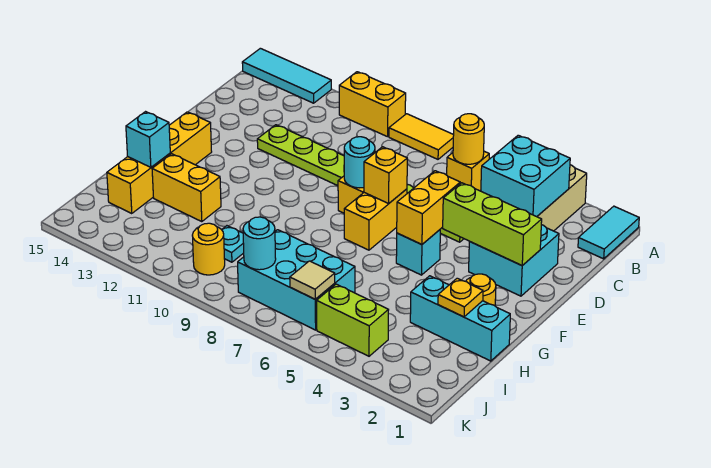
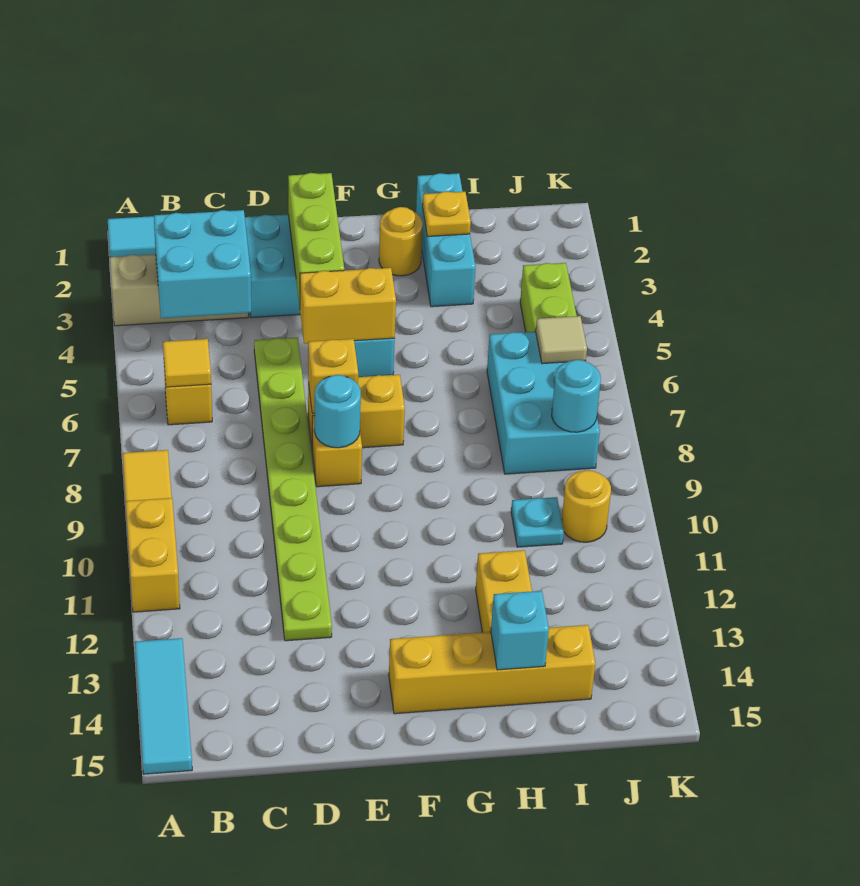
yellow round brick B6 level 2 -> yellow tile B6 level 2

